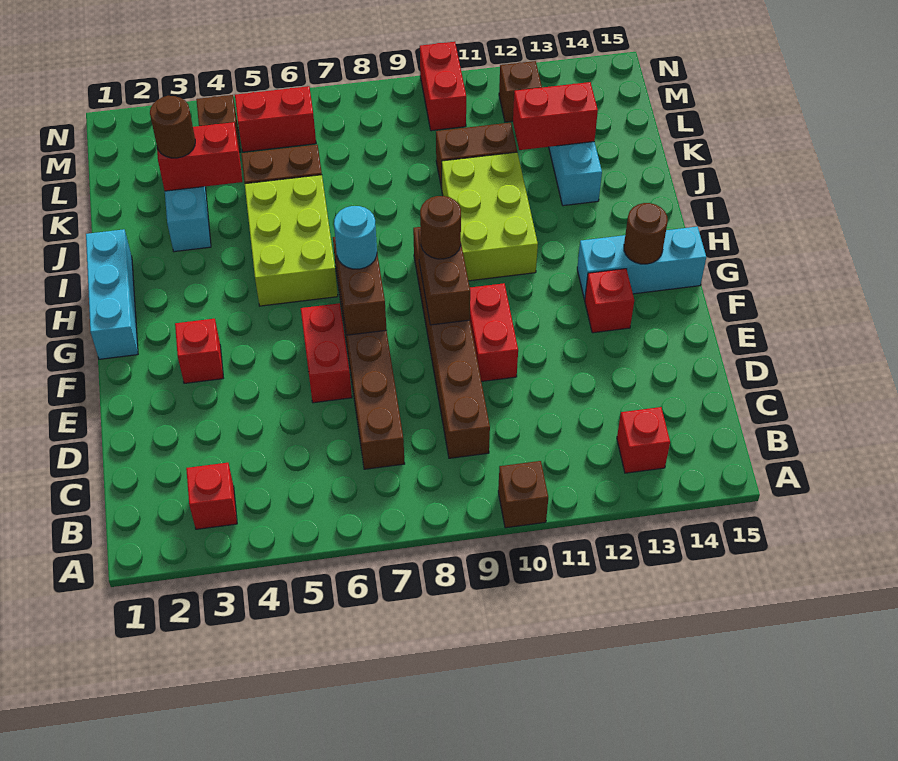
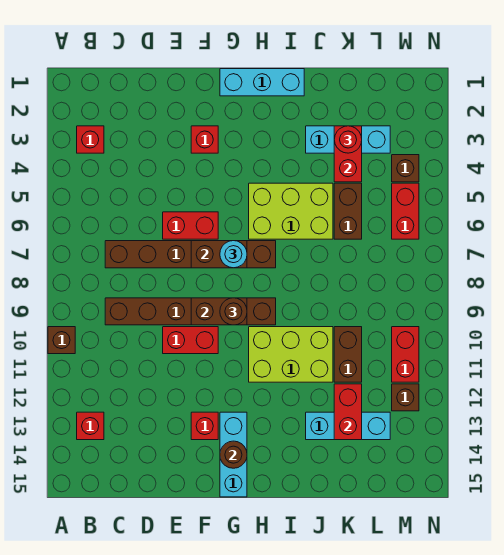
brown round brick K3 level 3 -> red round brick K3 level 3
red brick M10:N10 level 1 -> red brick M10:M11 level 1

